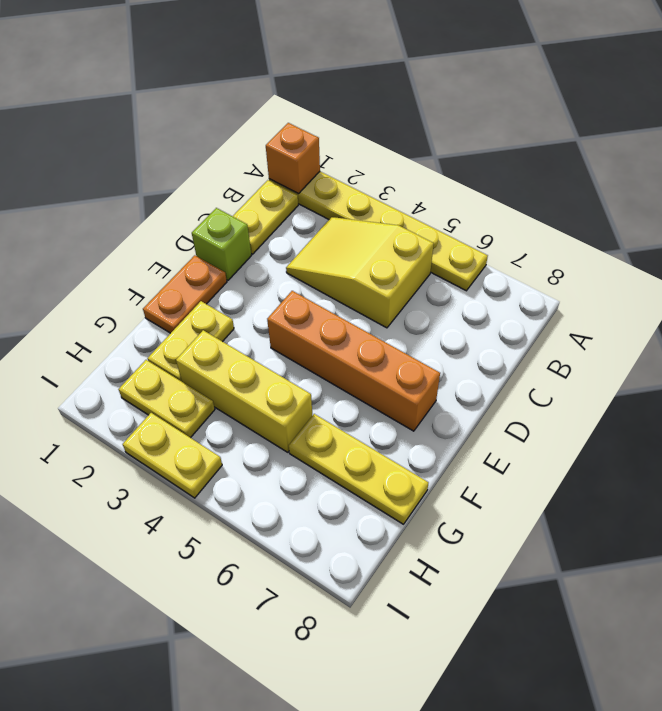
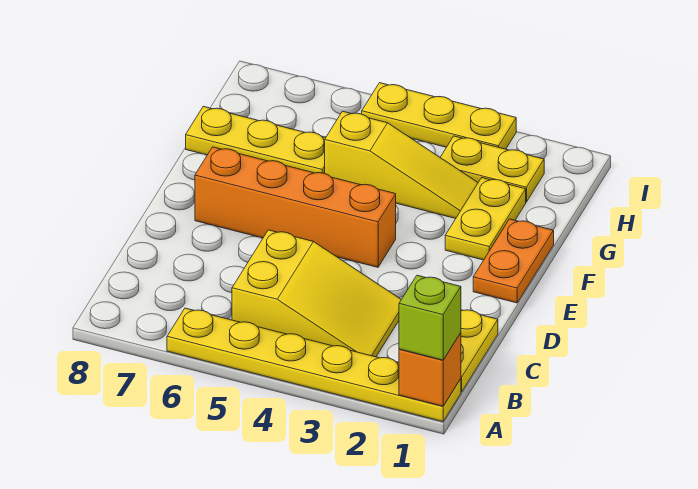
lime brick D1 level 1 -> lime brick A1 level 3
yellow brick G3:G5 level 1 -> yellow slope G3:G5 level 1 top 5
yellow plate I3:I4 level 1 -> yellow plate I3:I5 level 1

